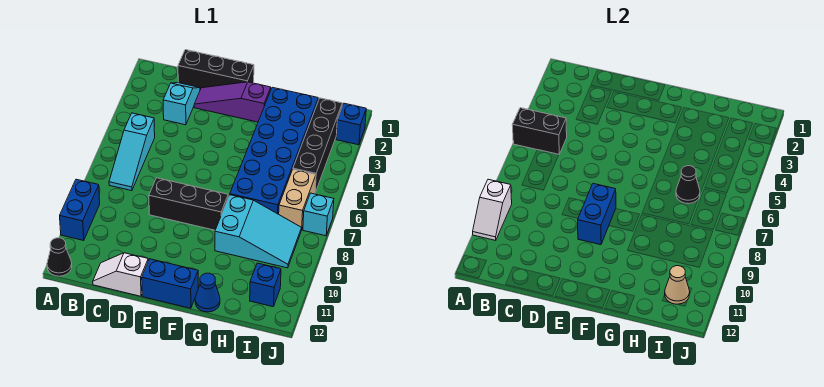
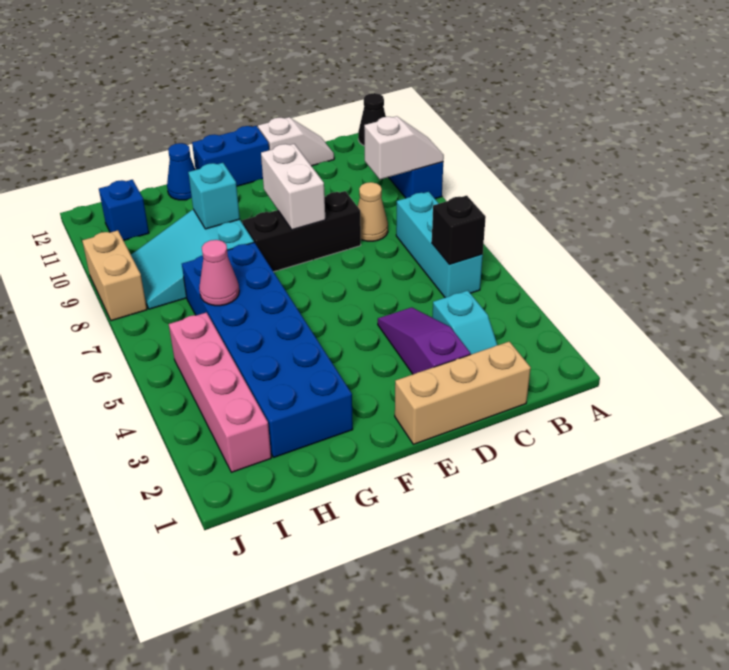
black brick A5:B5 level 2 -> black brick B5 level 2
white slope A9:A10 level 2 top 9 -> white slope A9:B9 level 2 top B
cyan slope B5:B7 level 1 top 5 -> cyan brick B5:B7 level 1
black brick C1:E1 level 1 -> tan brick C1:E1 level 1
purple slope D2:F2 level 1 top F -> purple slope D2:D4 level 1 top 2
blue brick E8:E9 level 2 -> white brick E8:E9 level 2
black cone H6 level 2 -> pink cone H6 level 2
black brick I2:I5 level 1 -> pink brick I2:I5 level 1
tan brick I6:I7 level 1 -> tan brick J8:J9 level 1
tan cone I11 level 2 -> tan cone C8 level 1
blue brick J2 level 1 -> none
cyan brick J7 level 1 -> cyan brick G9 level 2

